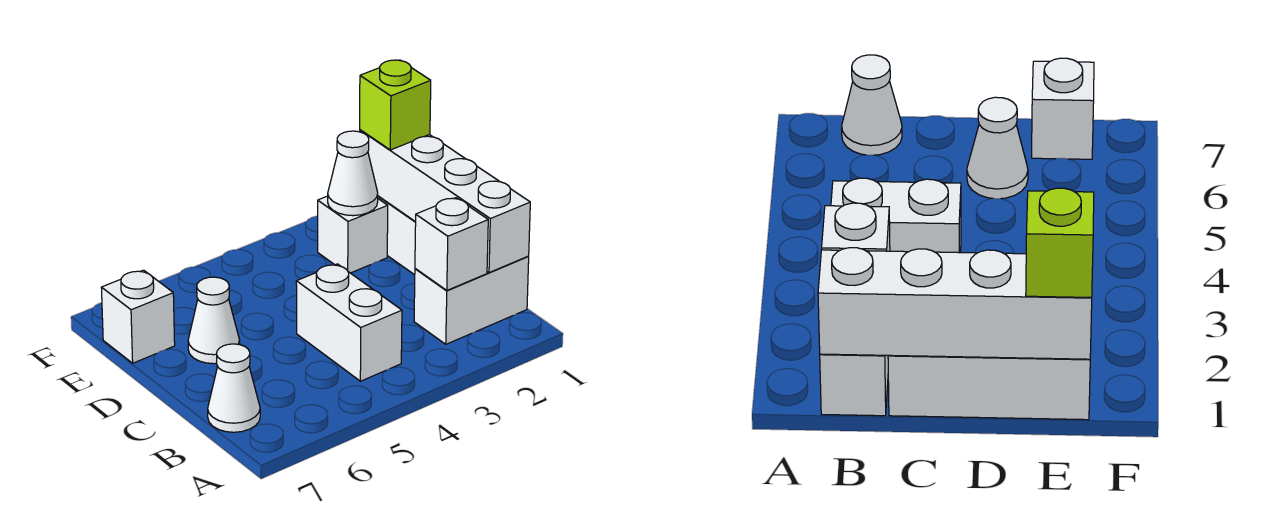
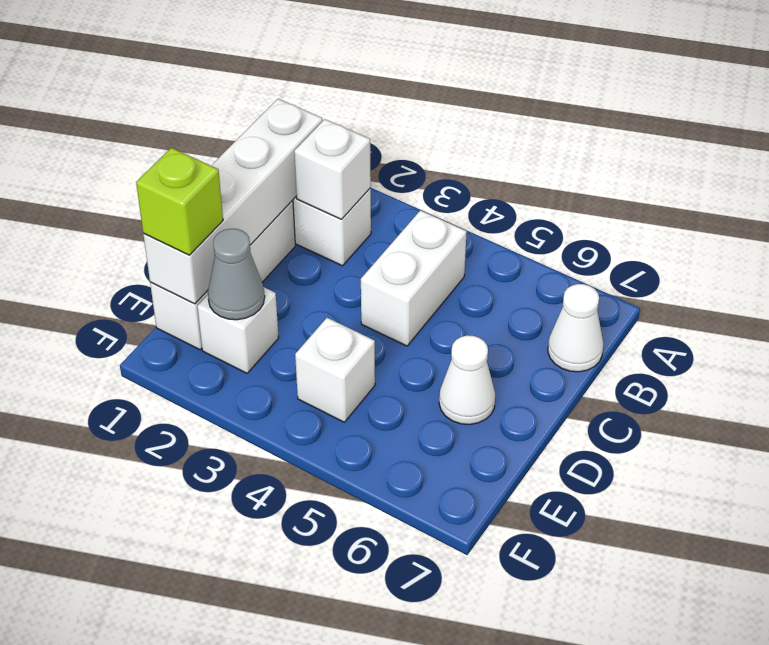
white cone E2 level 2 -> grey cone E2 level 2
white brick E7 level 1 -> white brick E4 level 1

